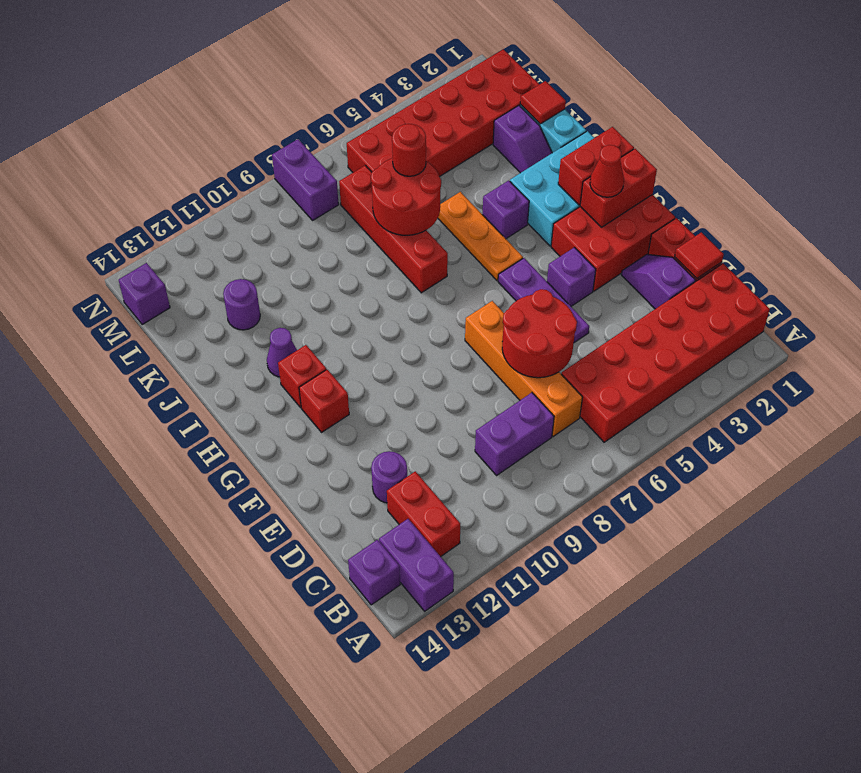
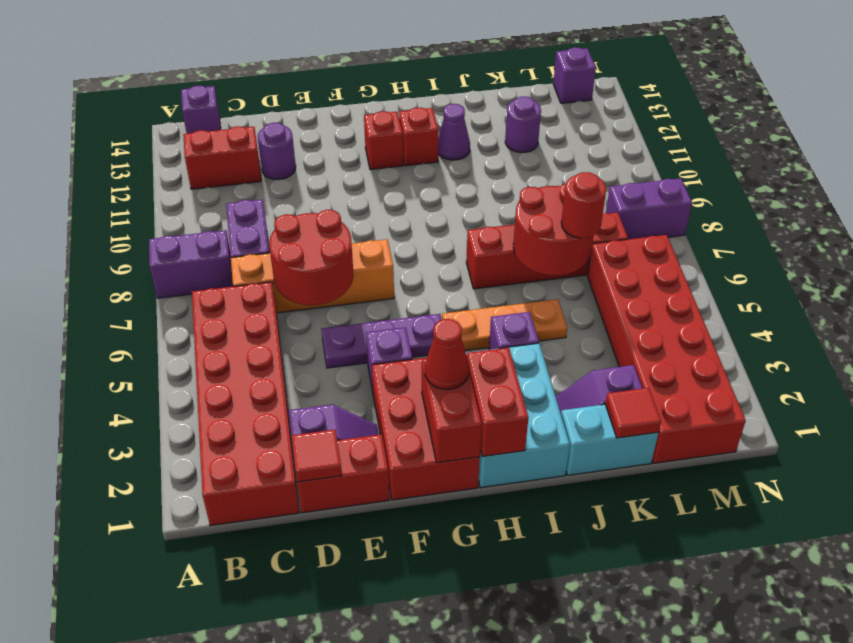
purple brick A13:B13 level 1 -> purple brick A8:B8 level 1

